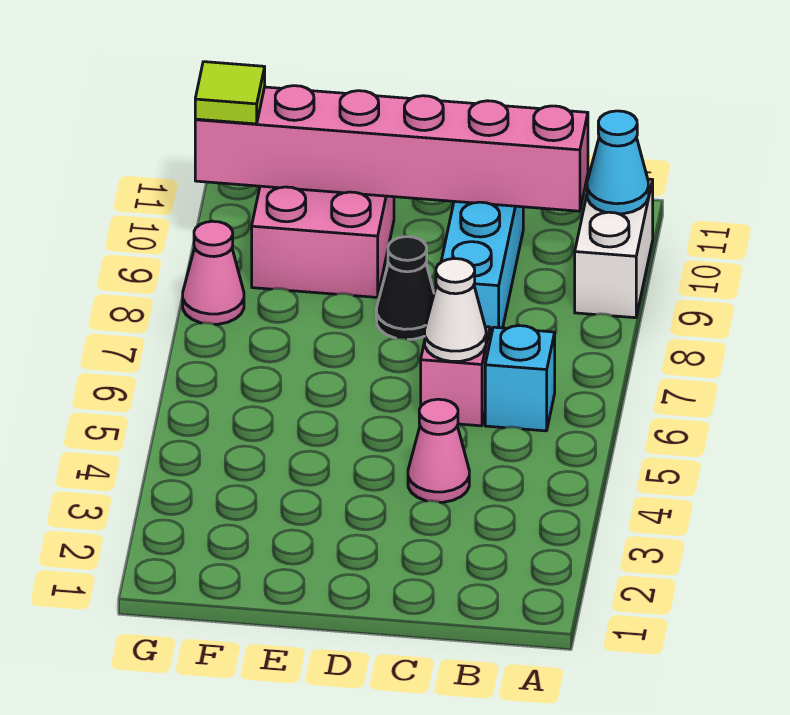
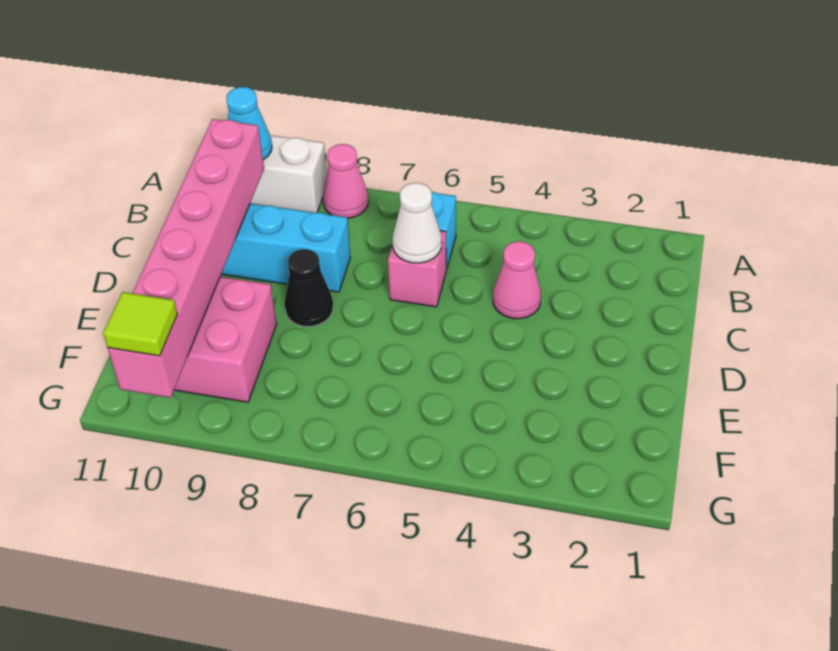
pink cone G8 level 1 -> pink cone A8 level 1

